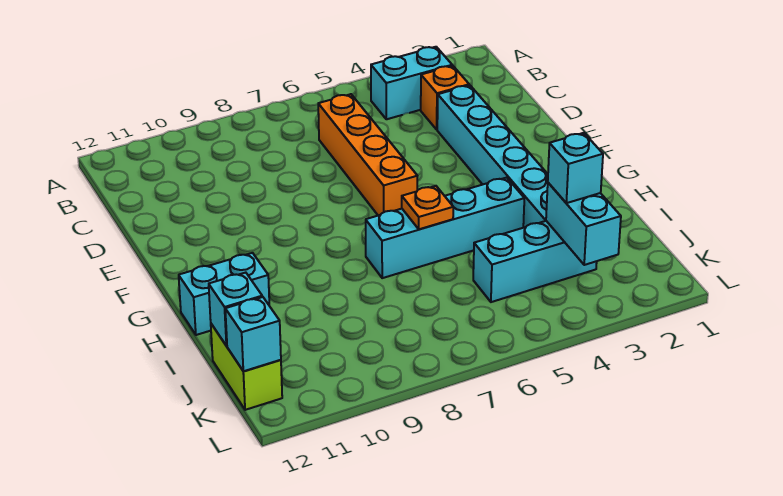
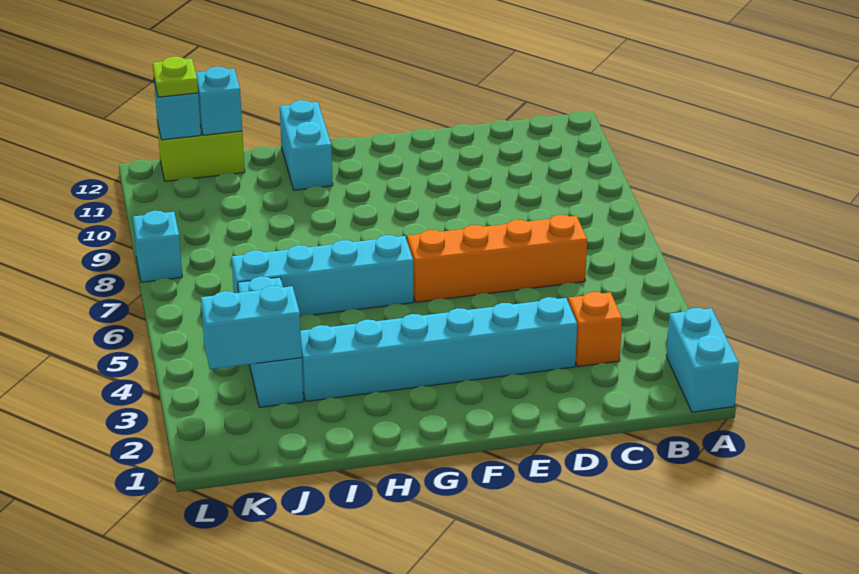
cyan brick B3:B4 level 1 -> cyan brick A1:A2 level 1
cyan brick H4:H7 level 1 -> cyan brick G6:J6 level 1
orange plate H6 level 2 -> none
cyan brick J3 level 3 -> cyan brick L8 level 1
none -> lime plate K12 level 3

